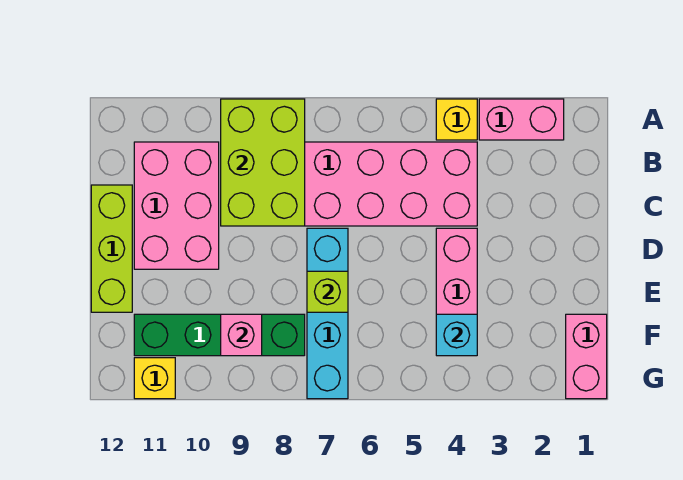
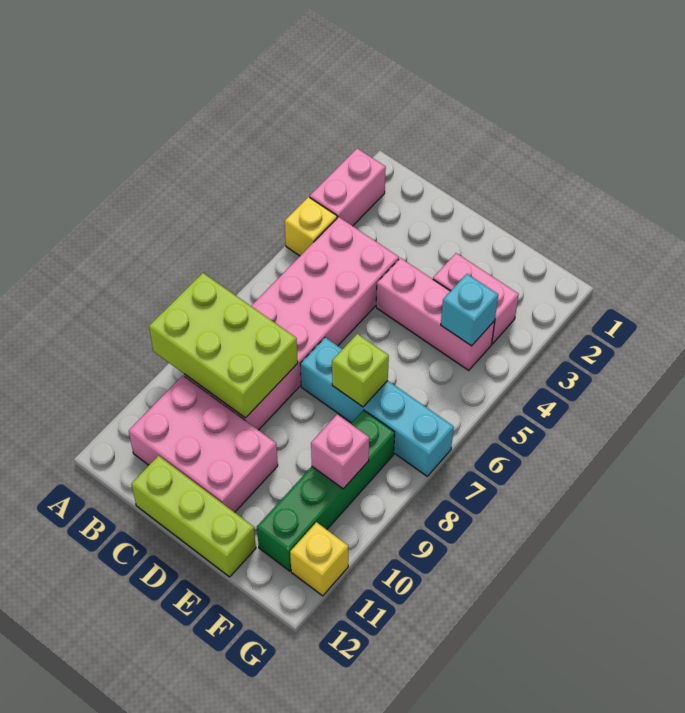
pink brick F1:G1 level 1 -> pink brick E3:F3 level 1

